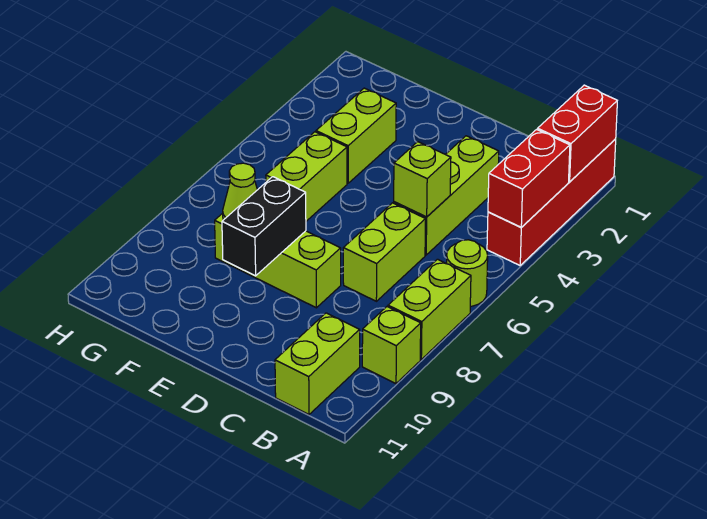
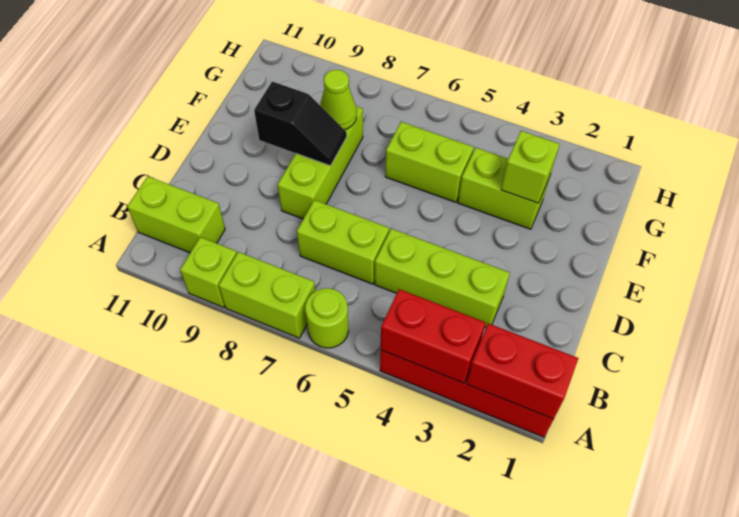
lime brick C5 level 2 -> lime brick F3 level 2
black brick E8:E9 level 2 -> black slope E8:E9 level 2 top 9

